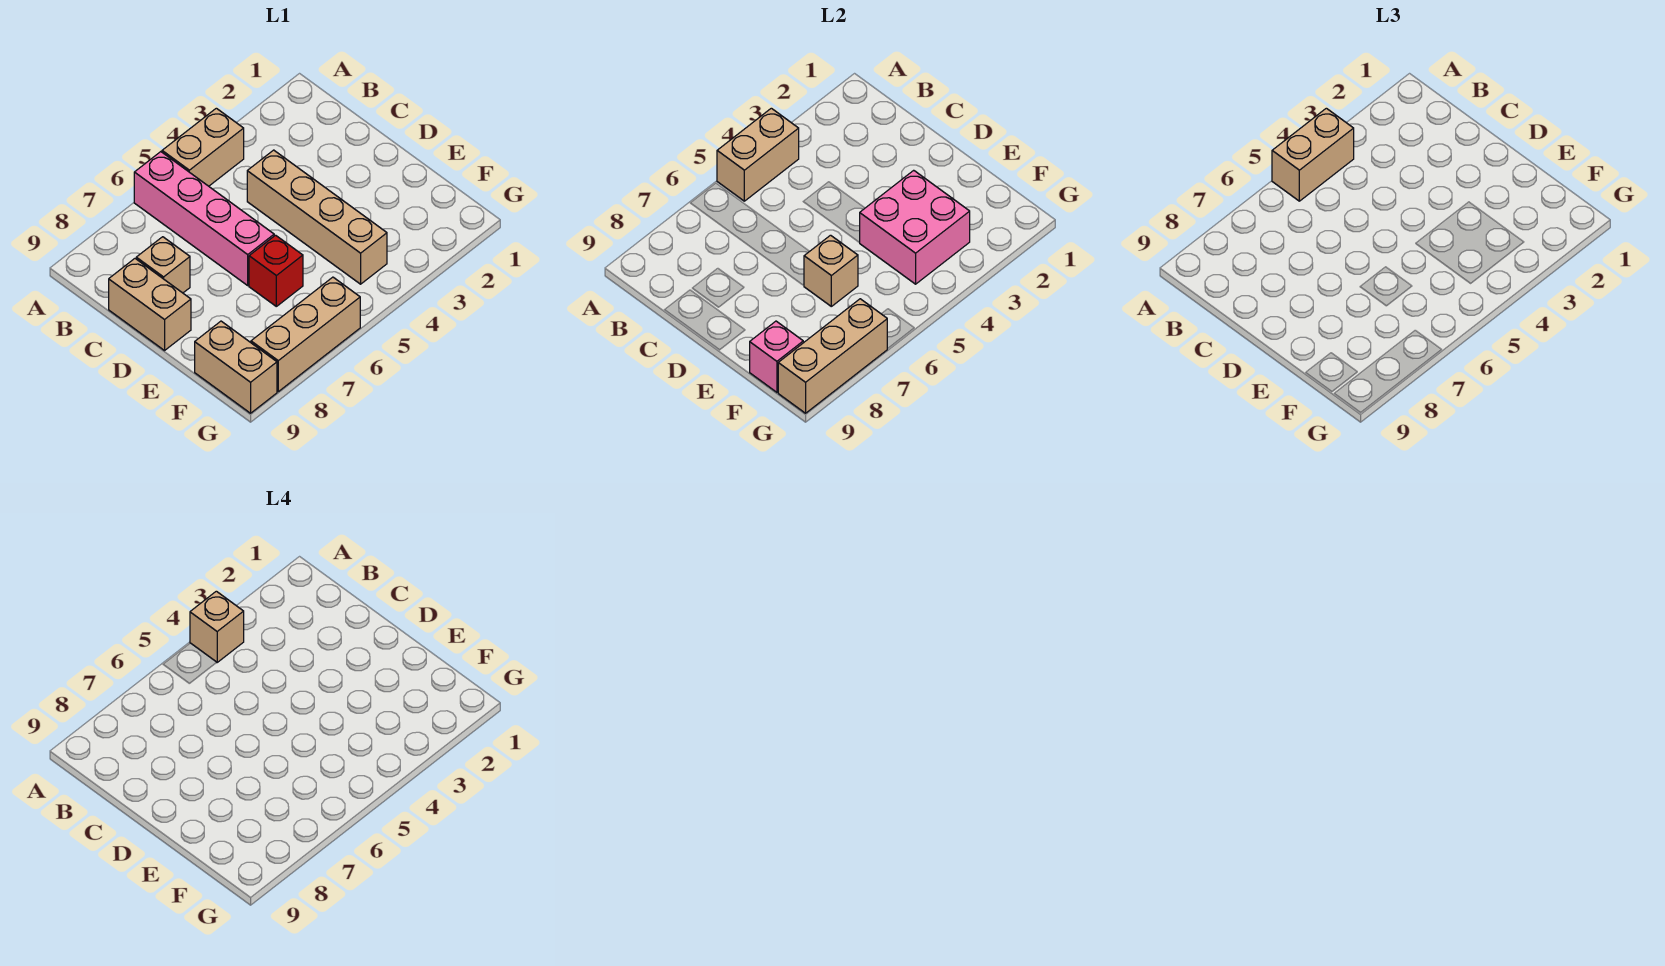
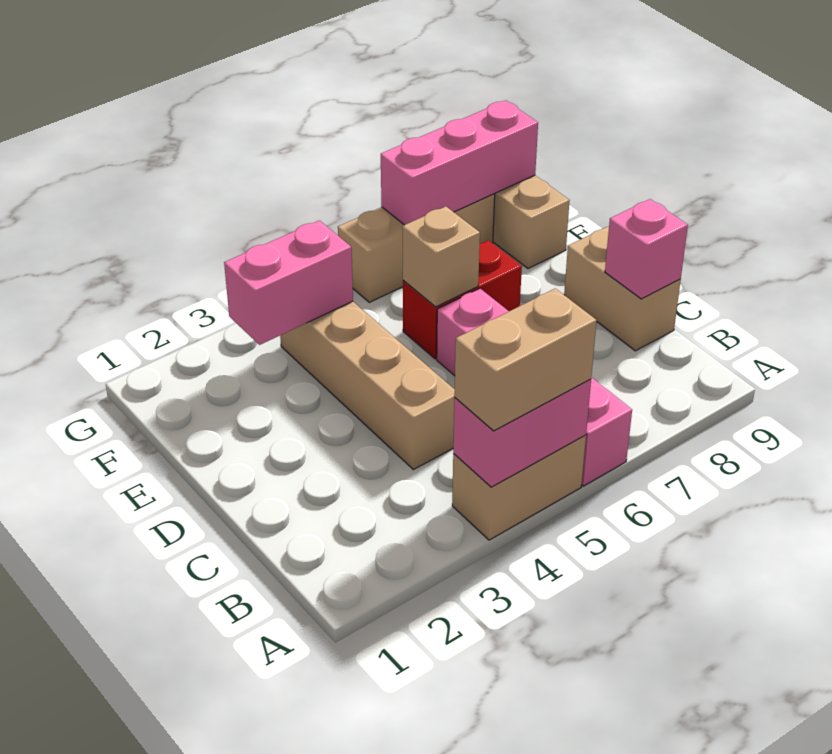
tan brick A4:A5 level 2 -> pink brick A4:A5 level 2
tan brick A4 level 4 -> none
tan brick C8 level 1 -> none
pink brick E3:F4 level 2 -> pink brick F3:F4 level 2
red brick E6 level 1 -> red brick E6:E7 level 1
pink brick F9 level 2 -> pink brick C9 level 2
tan brick G7:G9 level 2 -> pink brick G7:G9 level 2

